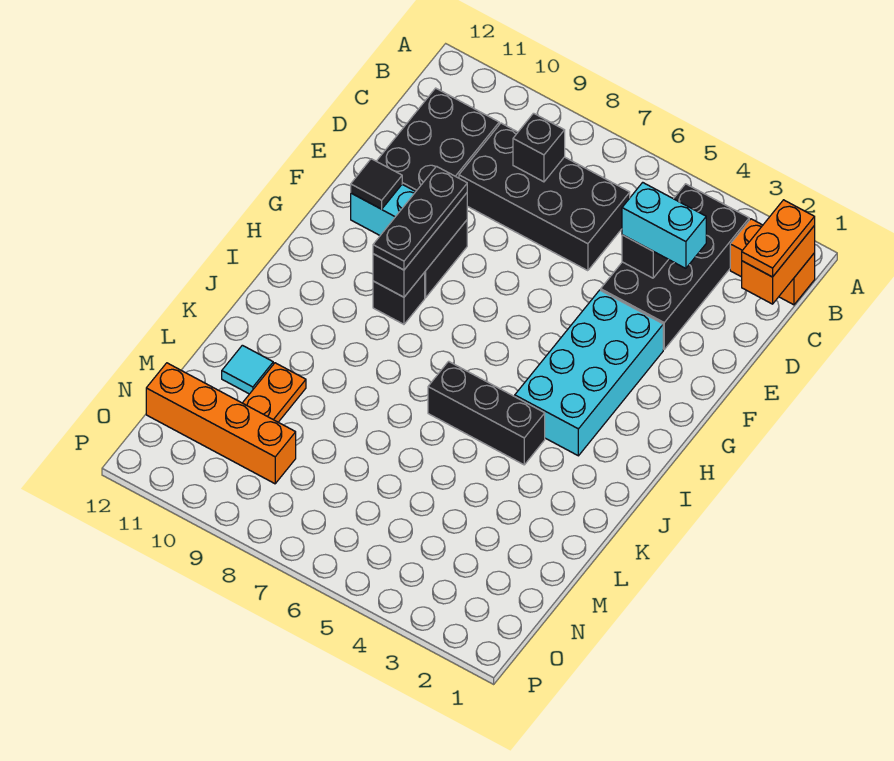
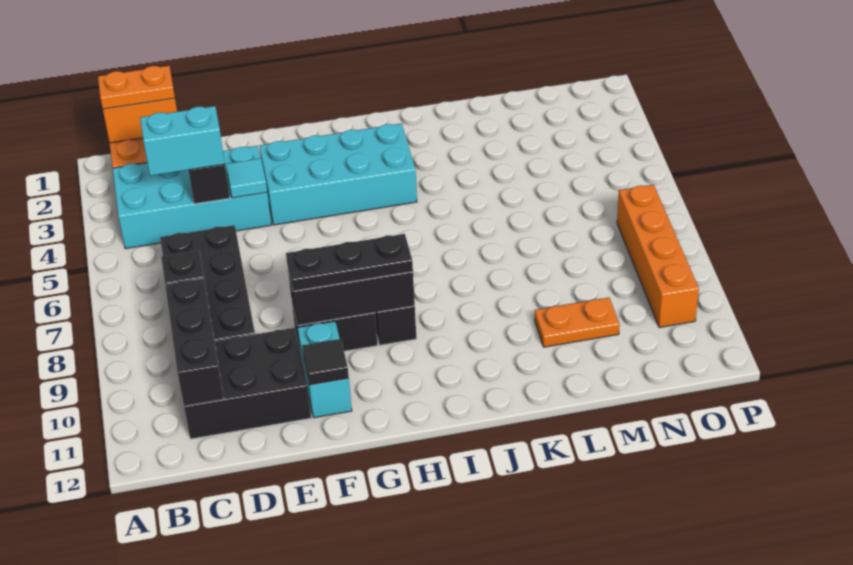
black brick B3:E4 level 1 -> cyan brick B3:E4 level 1
cyan brick D3:D4 level 3 -> cyan brick C4:D4 level 3
black brick J4:J6 level 1 -> black brick C9:C11 level 2
cyan tile L11 level 1 -> cyan tile E4 level 2
orange brick N9:N12 level 1 -> orange brick O7:O10 level 1

